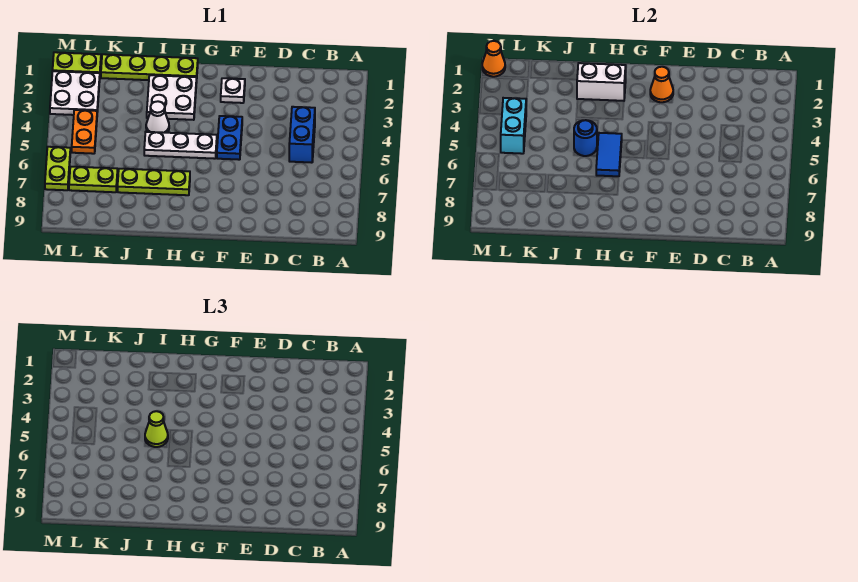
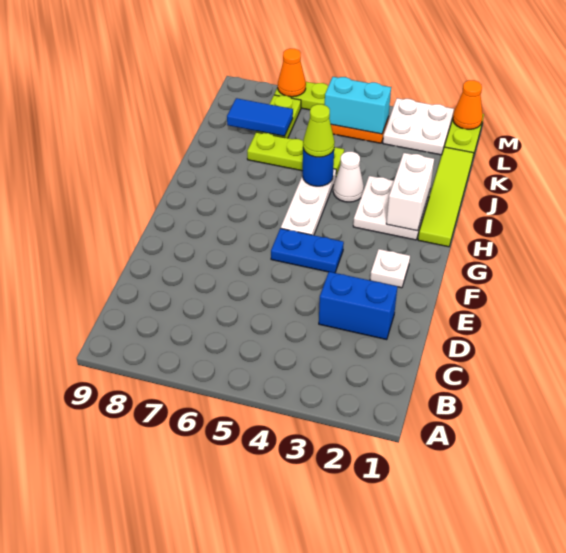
blue brick C4:C5 level 1 -> blue brick D2:D3 level 1
orange cone F2 level 2 -> orange cone M7 level 2
lime plate H1:K1 level 1 -> lime tile H1:K1 level 1
blue tile H5:H6 level 2 -> blue tile K7:K8 level 2
lime plate H7:J7 level 1 -> lime plate J5:J7 level 1

